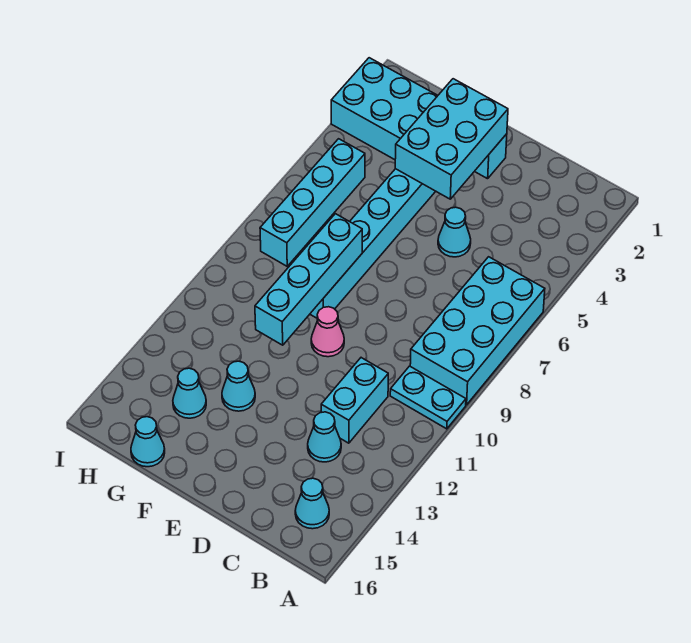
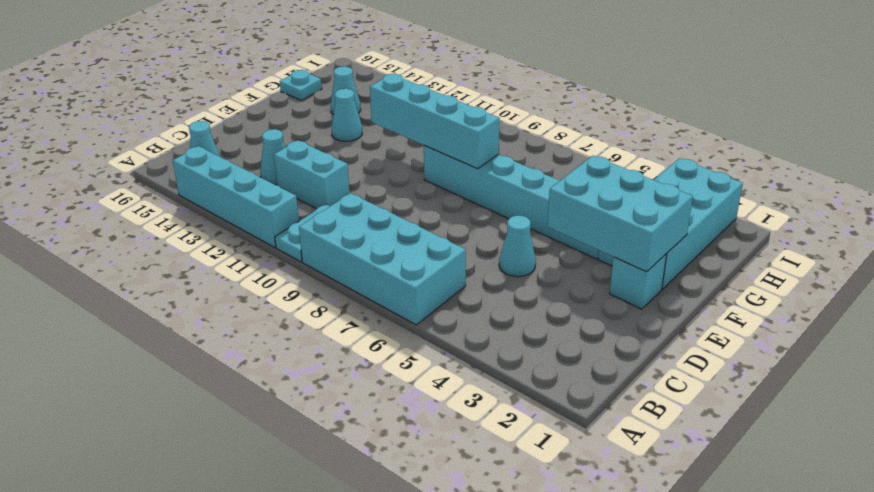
pink cone E10 level 1 -> none
cyan cone G16 level 1 -> cyan plate G16 level 1
cyan brick H5:H8 level 1 -> cyan brick A11:A14 level 1

